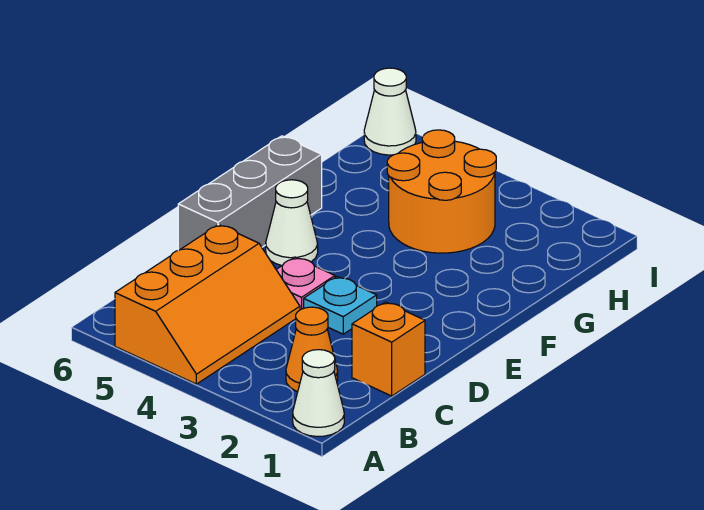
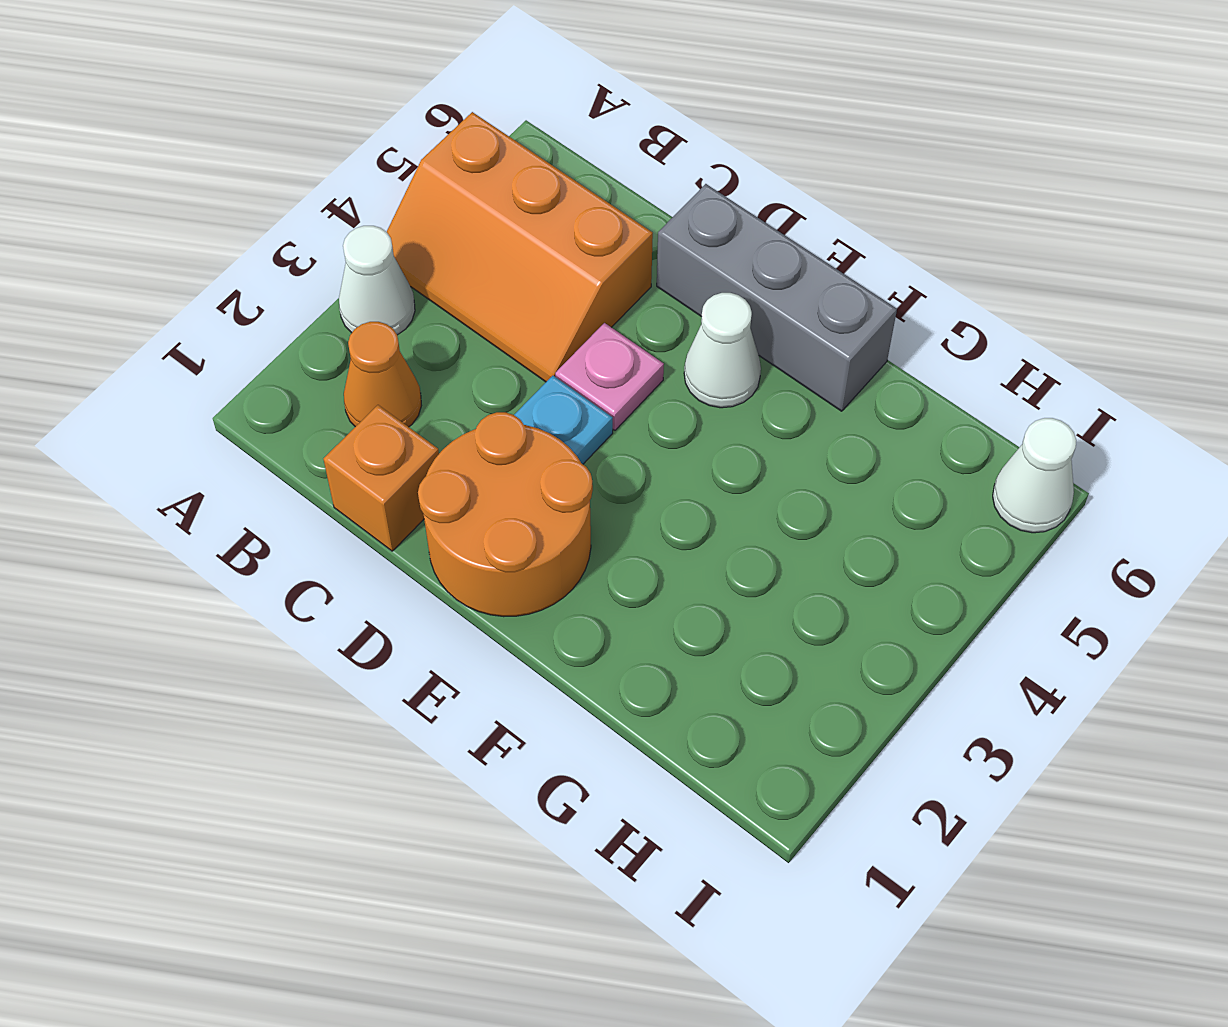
white cone A1 level 1 -> white cone A3 level 1
orange round brick G3:H4 level 1 -> orange round brick D1:E2 level 1

